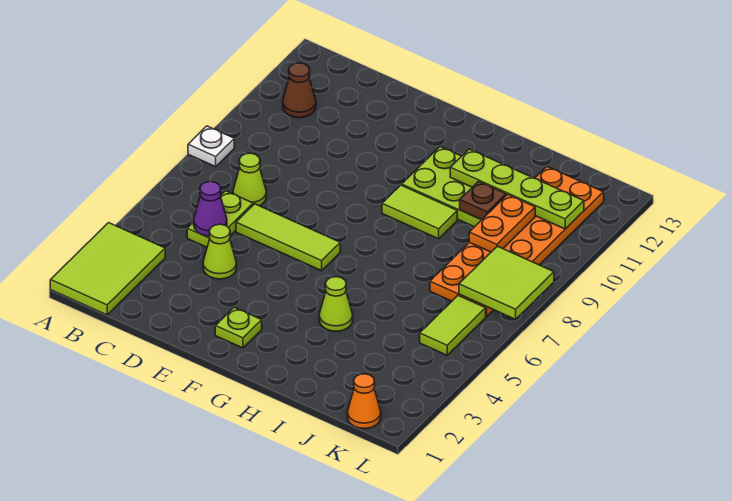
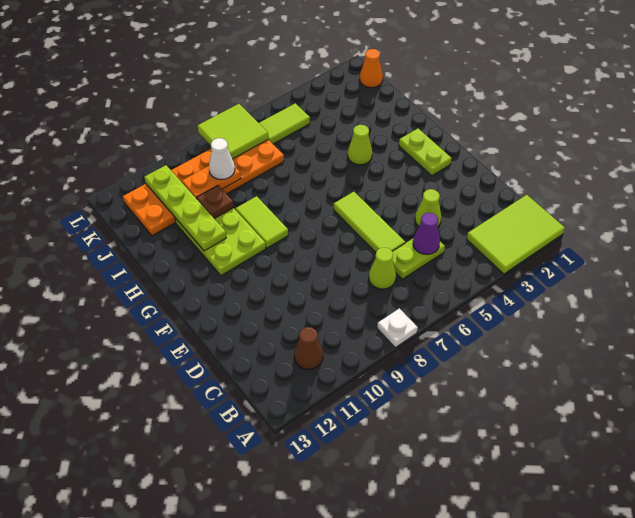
lime plate F2 level 1 -> lime plate F2:G2 level 1
none -> white cone J9 level 3

